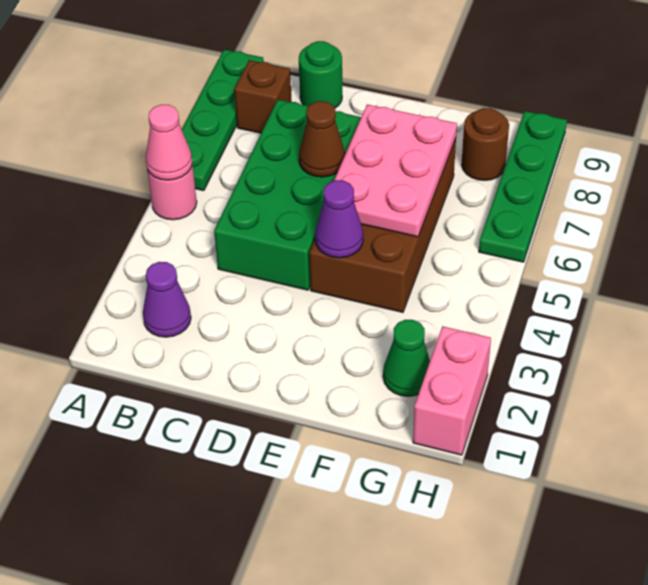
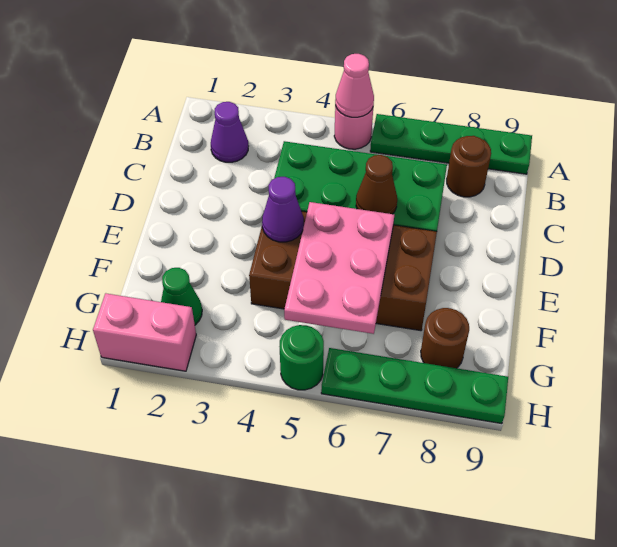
brown brick B8 level 1 -> brown round brick B8 level 1
green round brick C9 level 1 -> green round brick H5 level 1
pink plate E5:F7 level 2 -> pink plate E5:G6 level 2

